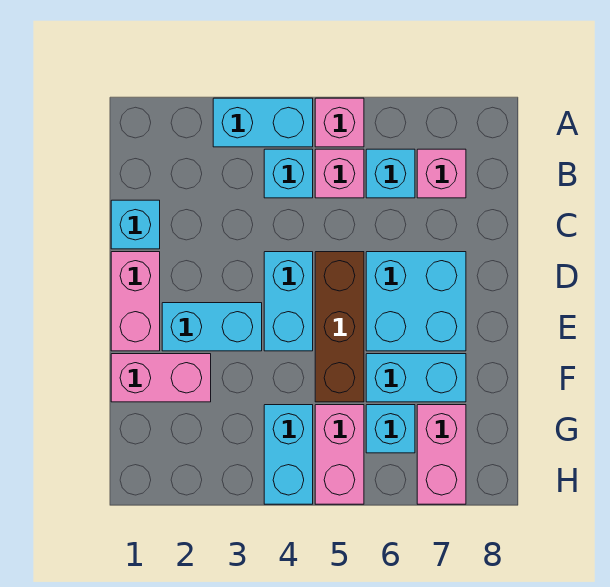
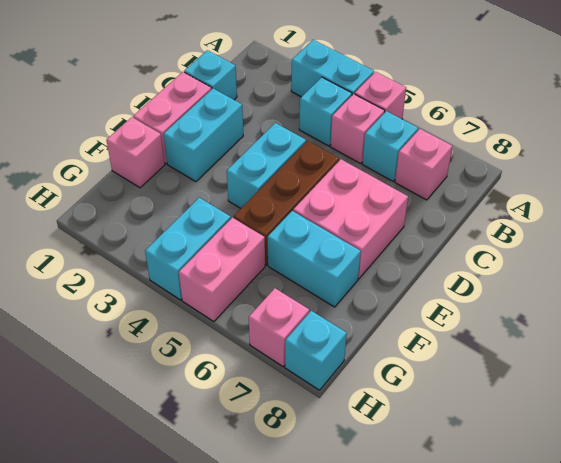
cyan brick D6:E7 level 1 -> pink brick D6:E7 level 1
cyan brick E2:E3 level 1 -> cyan brick D2:E2 level 1
pink brick F1:F2 level 1 -> pink brick F1 level 1
cyan brick G6 level 1 -> cyan brick H8 level 1
pink brick G7:H7 level 1 -> pink brick H7 level 1

